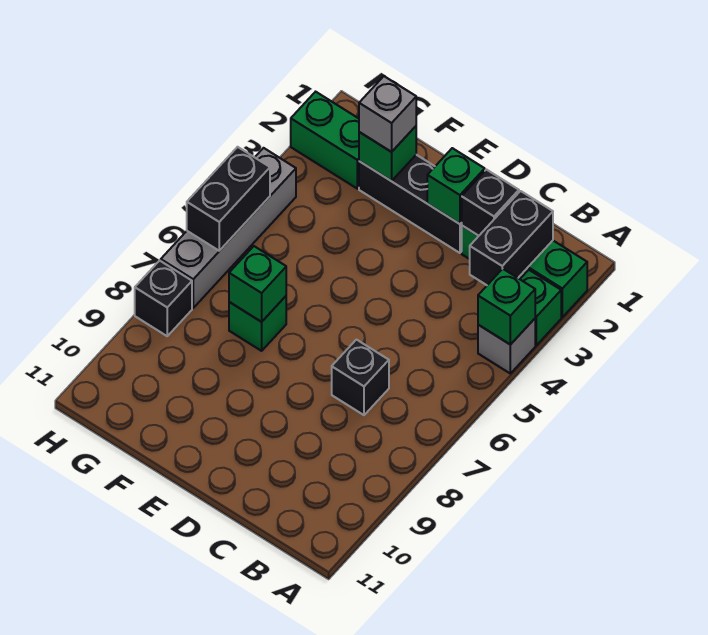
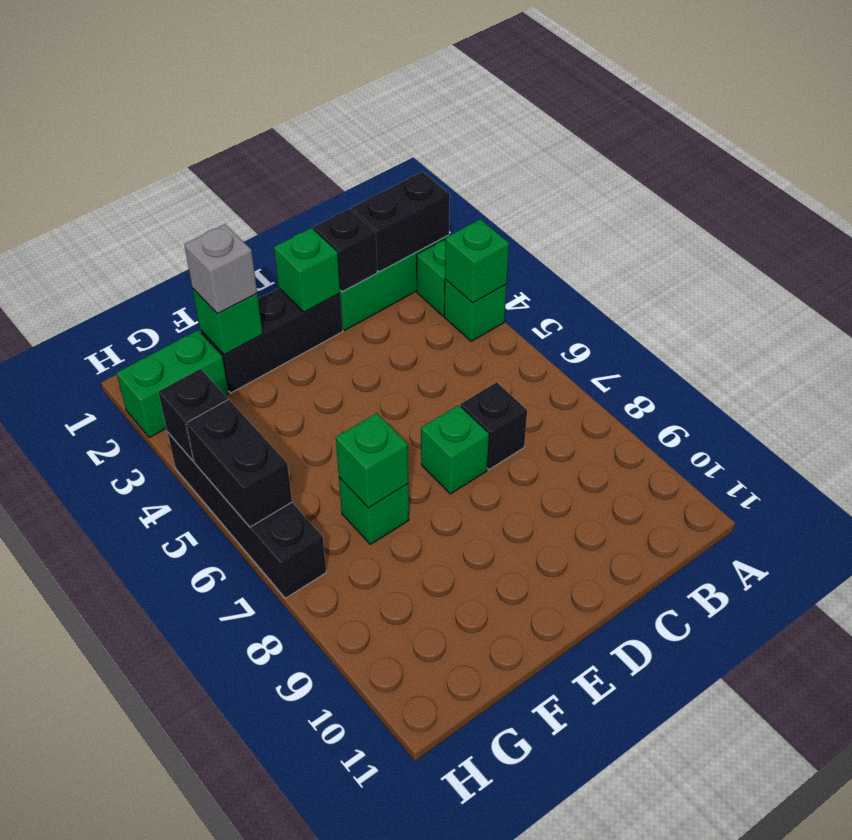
grey brick A4 level 1 -> green brick A4 level 1
black brick B2:B3 level 2 -> black brick A2:B2 level 2
none -> green brick D7 level 1
grey brick H4:H7 level 1 -> black brick H4:H7 level 1
black brick H8 level 1 -> black brick H4 level 2

